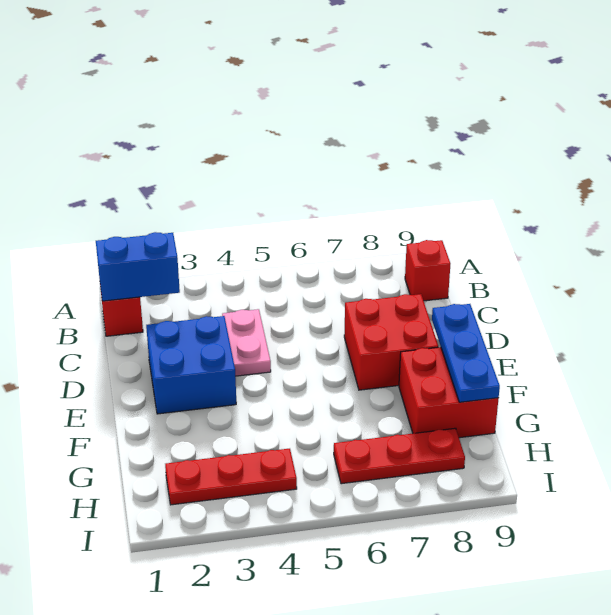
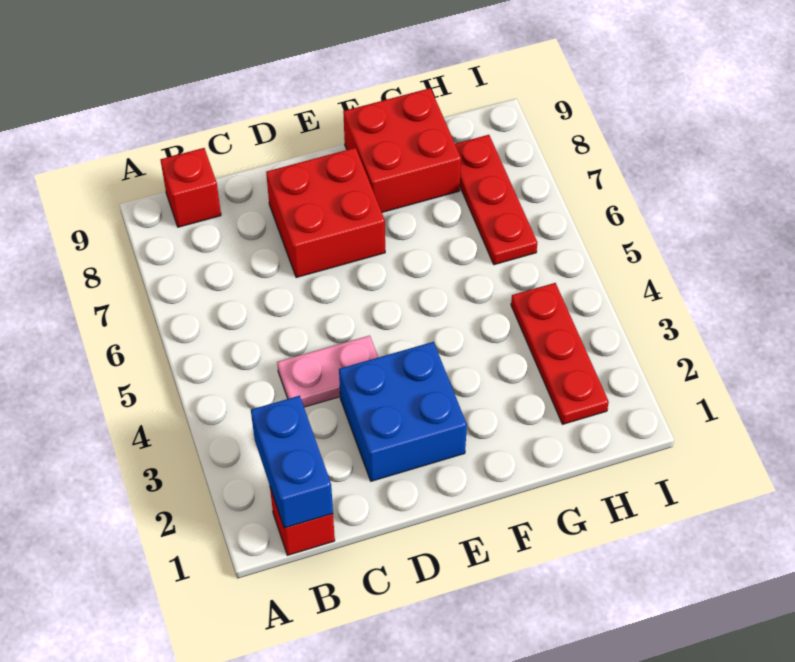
blue plate E9:G9 level 2 -> none

